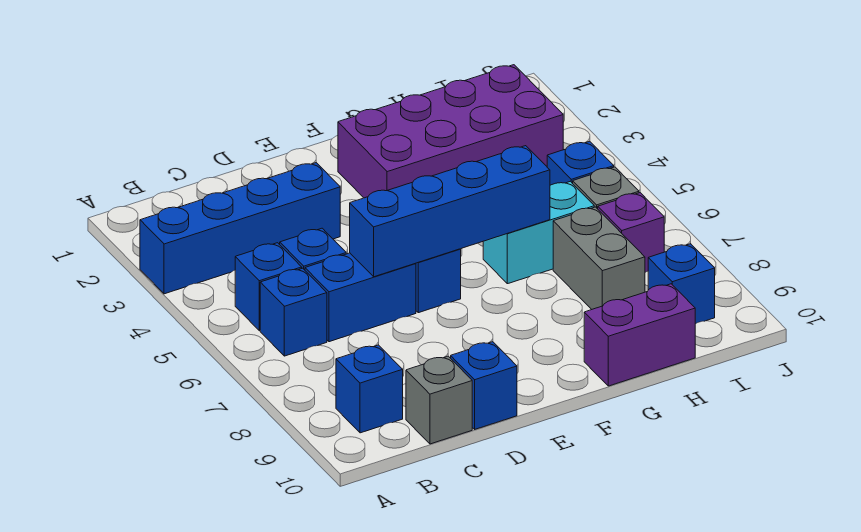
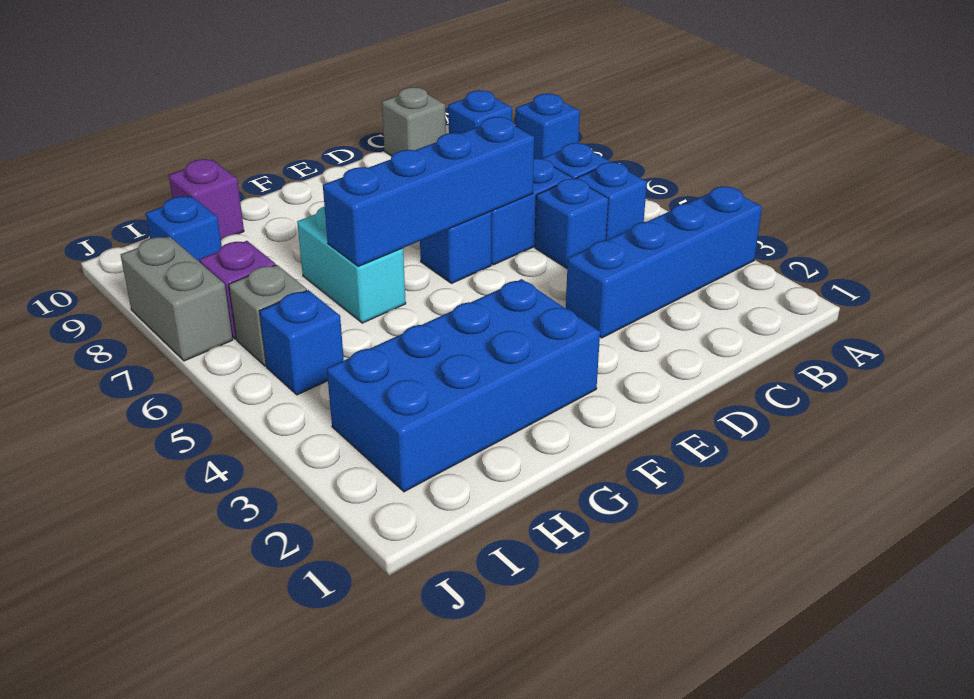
blue brick D10 level 1 -> blue brick A8 level 1
purple brick F2:I3 level 1 -> blue brick F2:I3 level 1
cyan brick G6:H6 level 1 -> cyan brick G6:G7 level 1
purple brick G10:H10 level 1 -> purple brick H10 level 1
grey brick H7:H8 level 1 -> grey brick J7:J8 level 1

